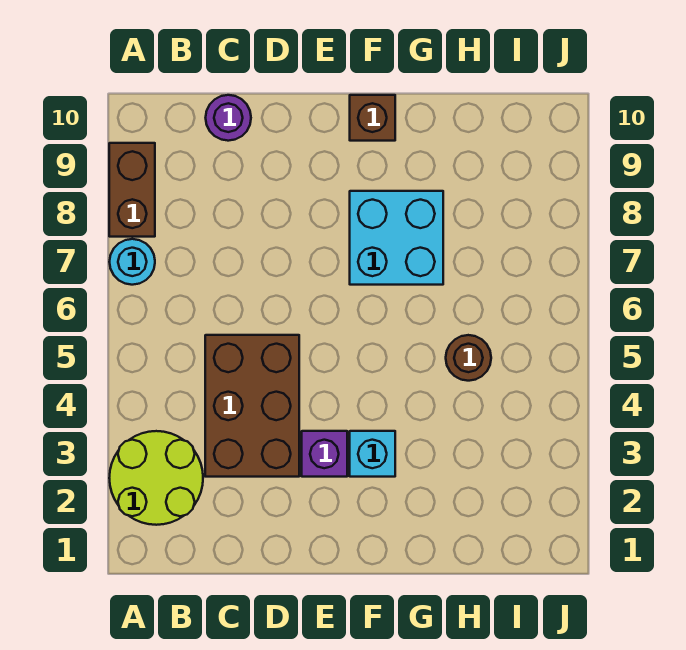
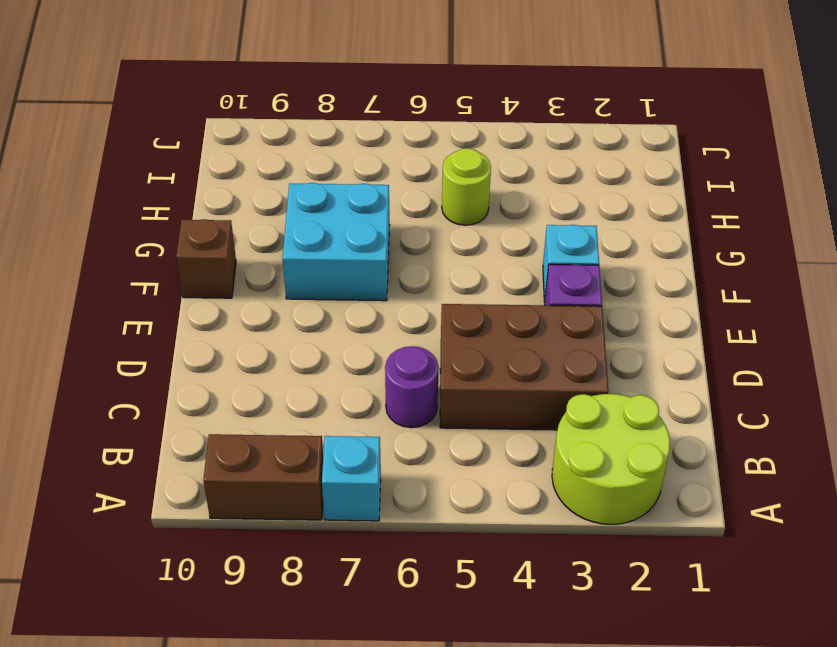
cyan round brick A7 level 1 -> cyan brick A7 level 1
purple round brick C10 level 1 -> purple round brick C6 level 1
brown round brick H5 level 1 -> lime round brick H5 level 1

